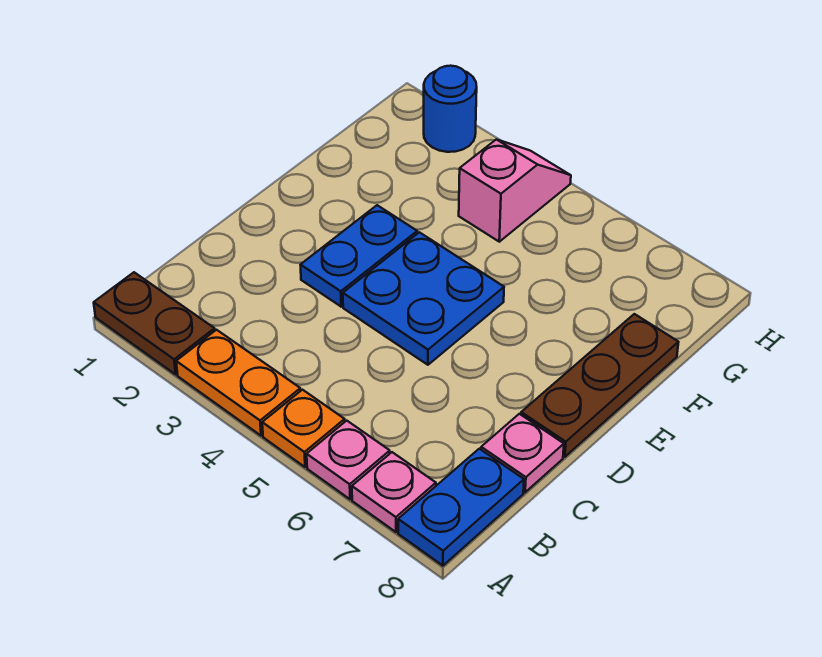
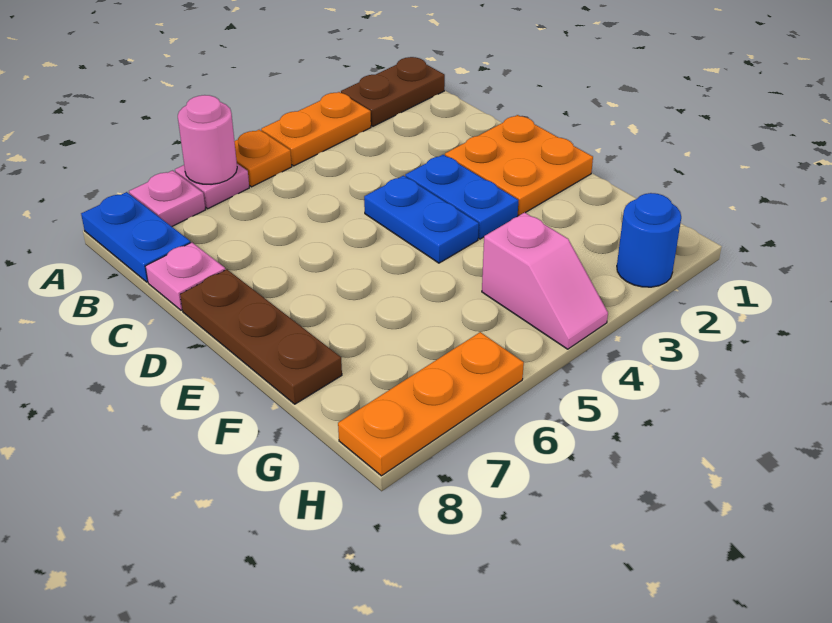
none -> pink round brick A6 level 2
none -> orange plate D1:E2 level 1
blue plate D4:E5 level 1 -> blue plate D4:E4 level 1
none -> orange plate H6:H8 level 1

